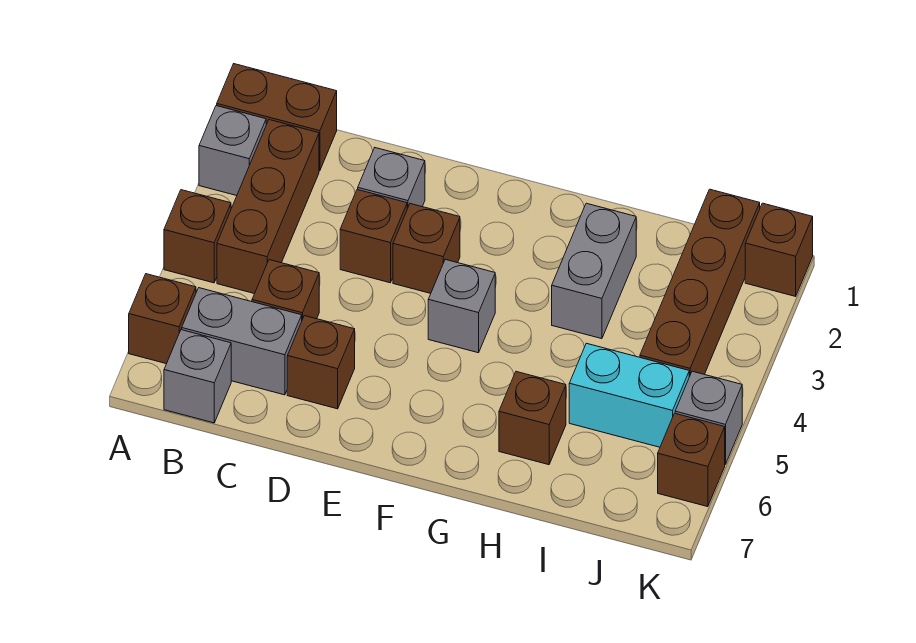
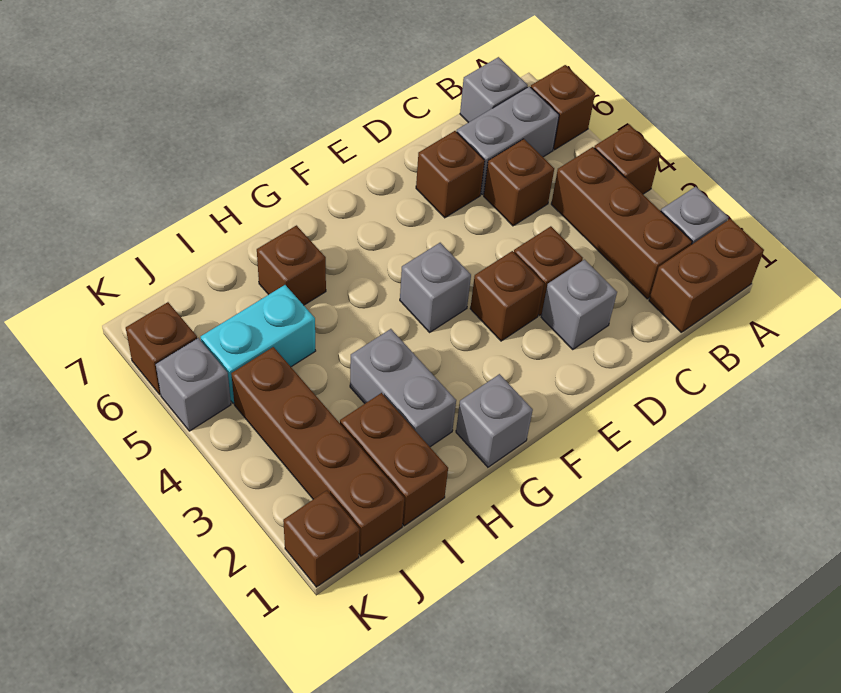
none -> grey brick G1 level 1
none -> brown brick I1:I2 level 1

